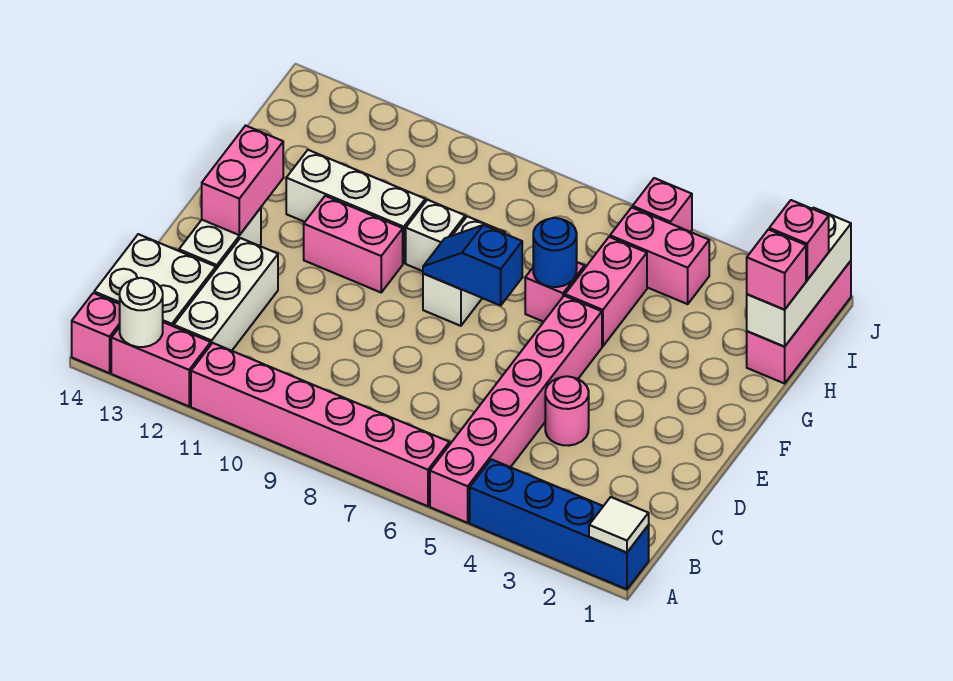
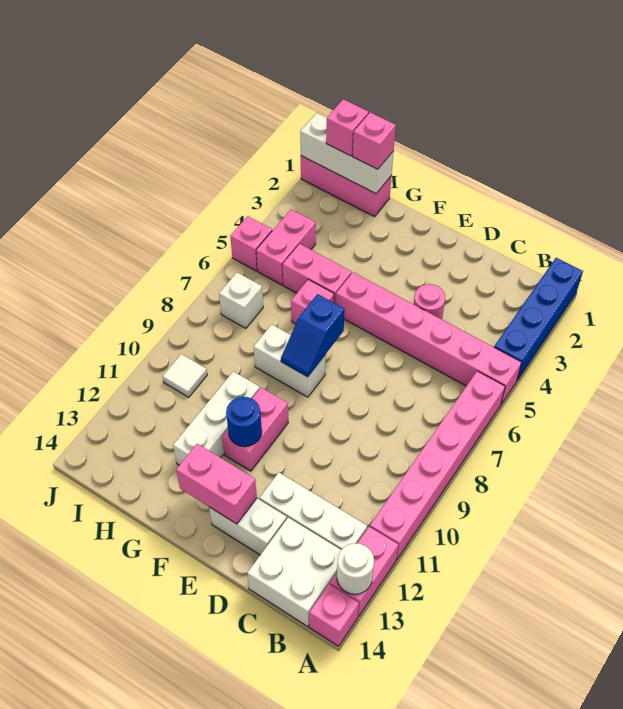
white tile A1 level 2 -> white tile I10 level 1
blue round brick G6 level 2 -> blue round brick F11 level 2
white brick G9 level 1 -> white brick I7 level 1

